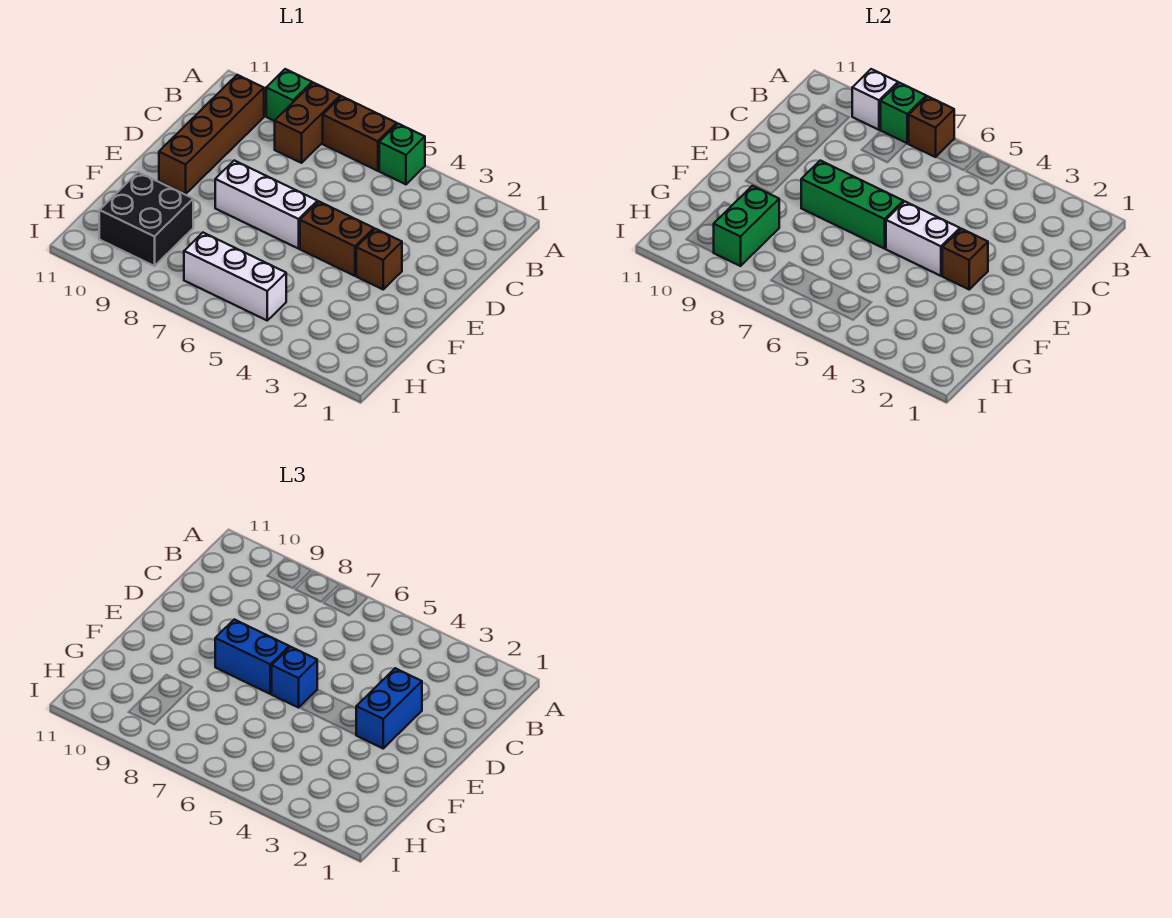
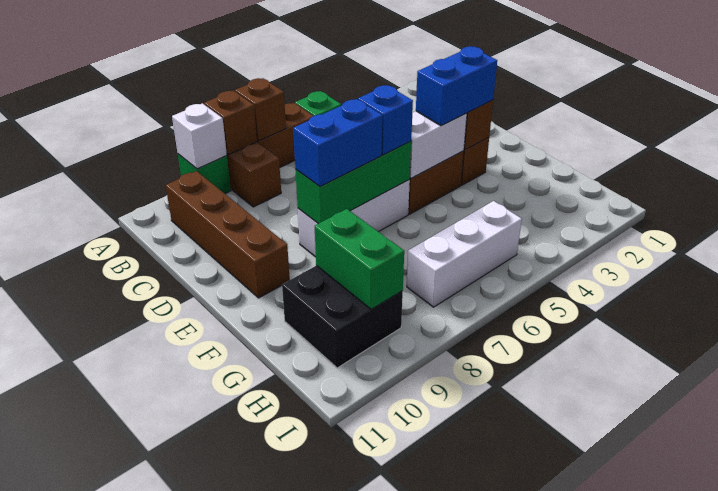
green brick A8 level 2 -> brown brick A8 level 2
blue brick D3:E3 level 3 -> blue brick E3:E4 level 3

